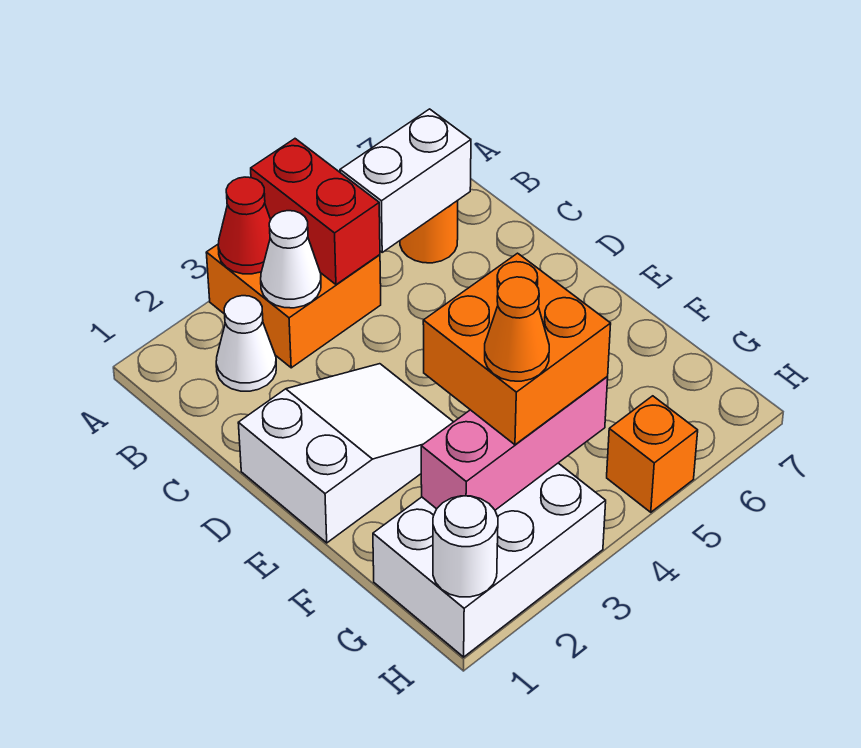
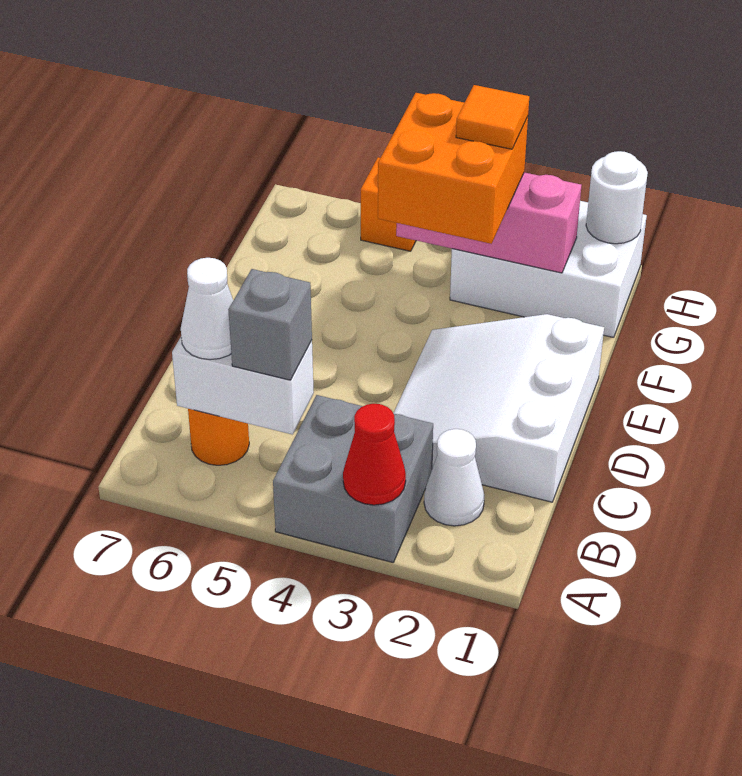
orange brick A3:B4 level 1 -> grey brick A3:B4 level 1
red brick A4:B4 level 2 -> none
white cone B3 level 2 -> white cone B6 level 3
none -> grey brick B5 level 3
white slope D1:E3 level 1 top 1 -> white slope C1:E3 level 1 top 1
orange cone G3 level 4 -> orange tile G3 level 4

